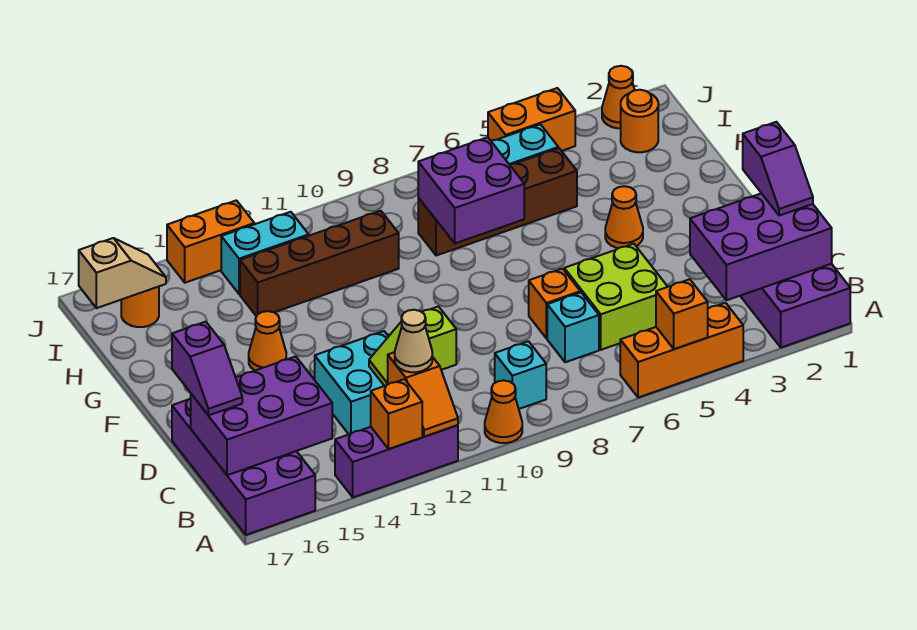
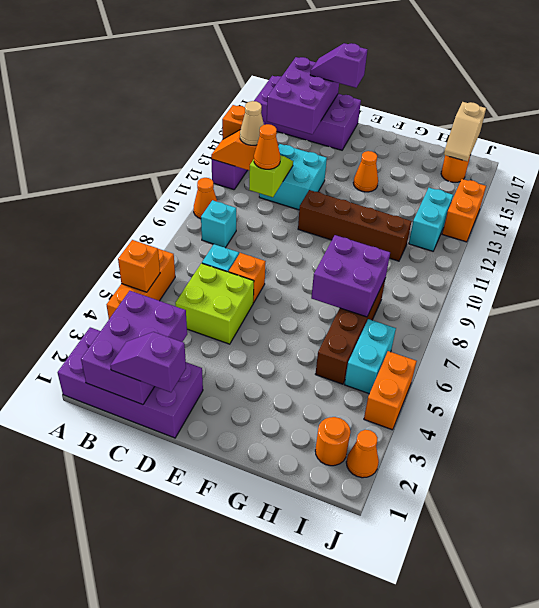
orange cone F4 level 1 -> orange cone C11 level 3
brown brick H10:H13 level 1 -> brown brick E11:H11 level 1

